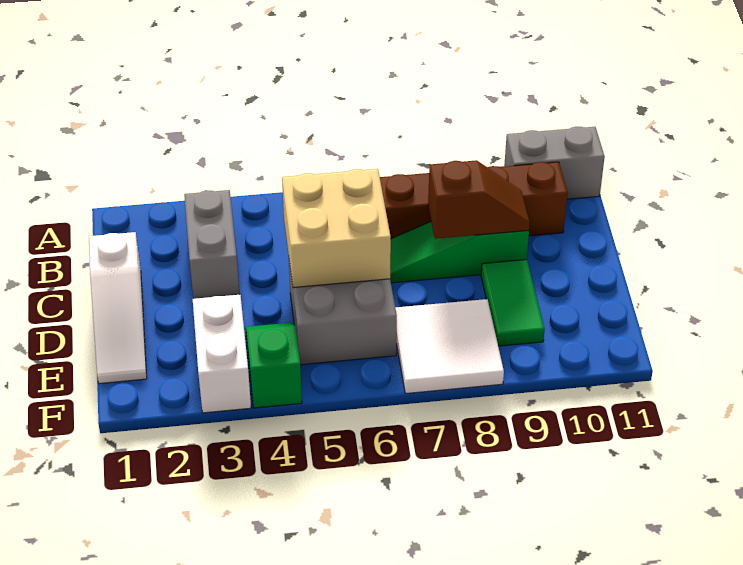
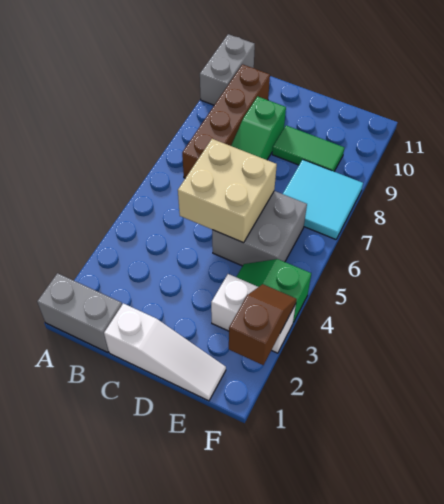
grey brick B3:C3 level 1 -> grey brick A1:B1 level 1
brown slope C8:C9 level 2 top 8 -> brown slope F2:F3 level 2 top 2
white tile E7:F8 level 1 -> cyan tile E7:F8 level 1

